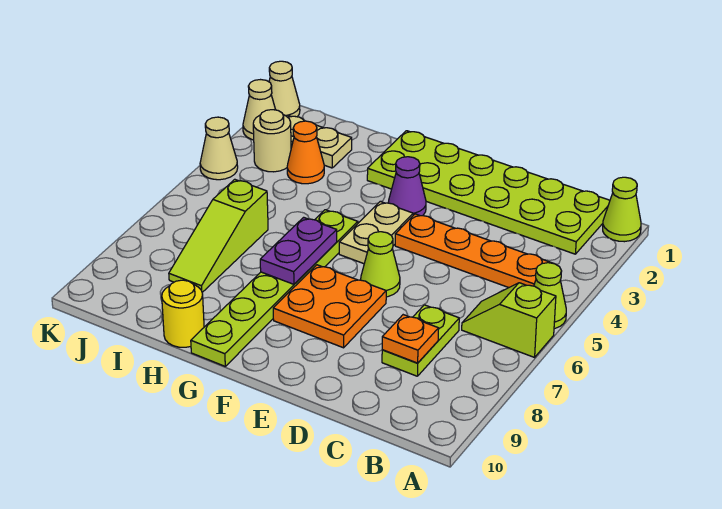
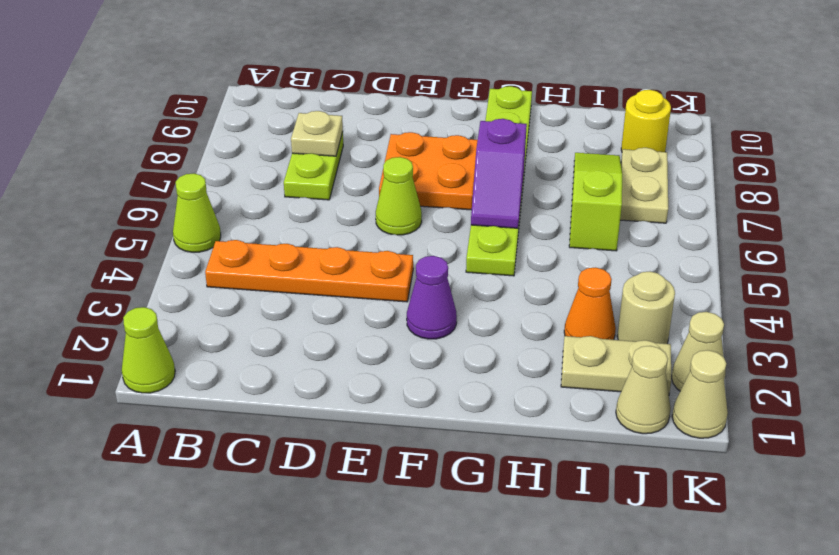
lime slope A6:B6 level 1 top A -> none
lime plate B1:G2 level 1 -> none
orange plate C8 level 2 -> tan plate C8 level 2
tan plate F4:F5 level 1 -> tan plate J7:J8 level 1
purple plate G6:G7 level 2 -> purple slope G6:G7 level 2 top 7
yellow round brick H10 level 1 -> yellow round brick J9 level 1
tan cone K4 level 1 -> tan cone J1 level 1

